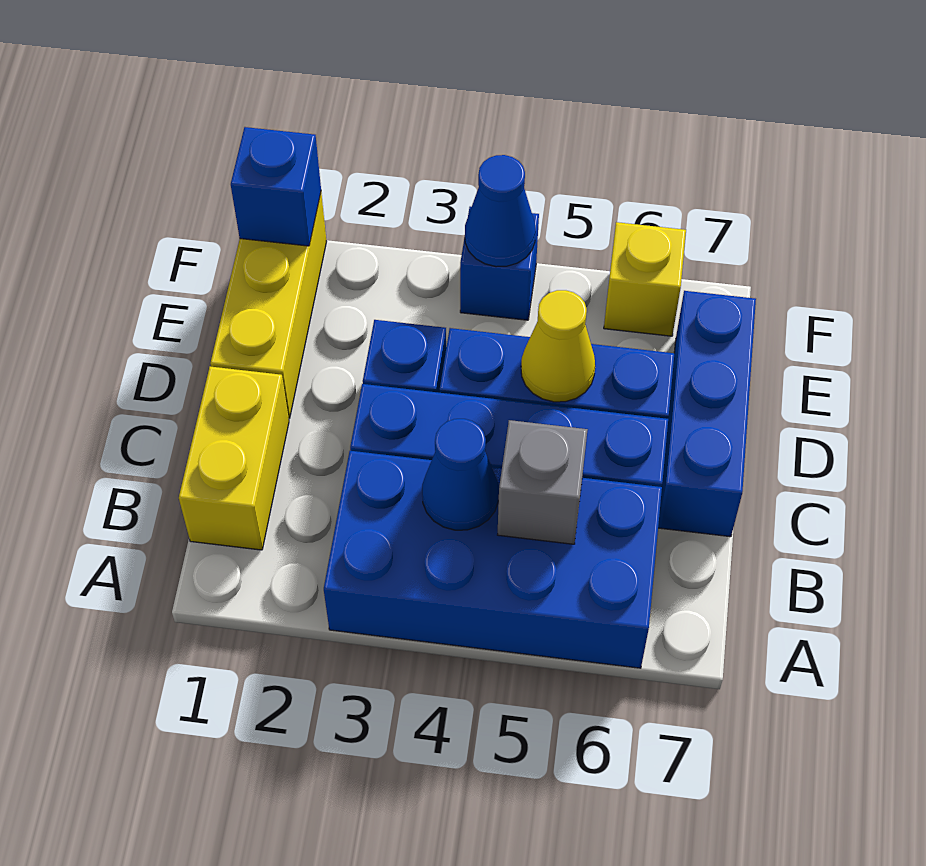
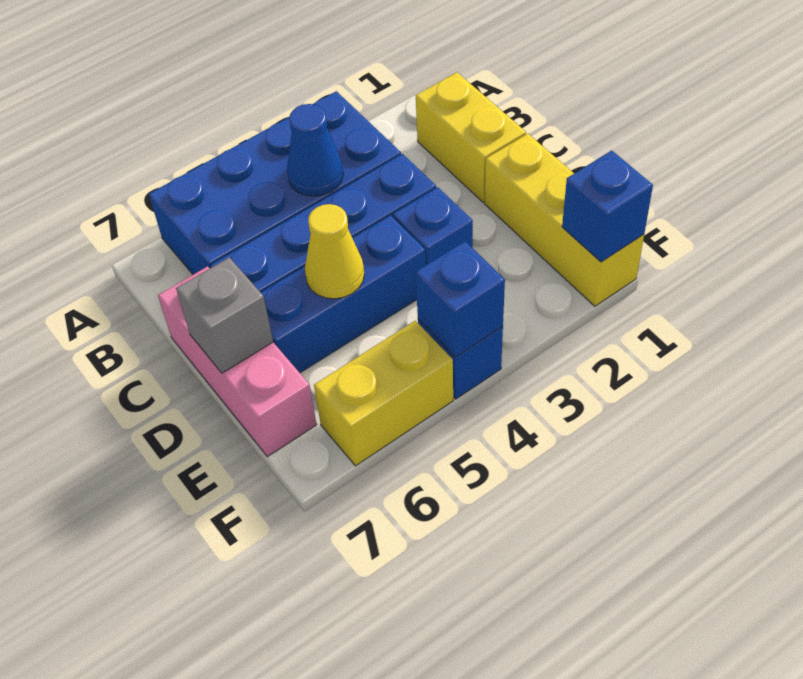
grey brick B5 level 2 -> grey brick D7 level 2
blue brick C7:E7 level 1 -> pink brick C7:E7 level 1
blue cone F4 level 2 -> blue brick F4 level 2
yellow brick F6 level 1 -> yellow brick F5:F6 level 1

